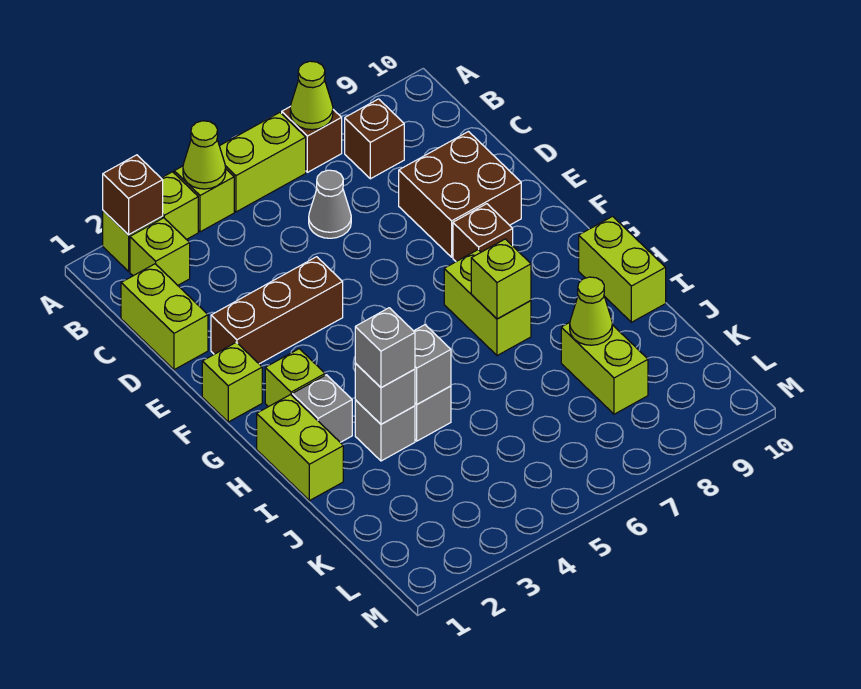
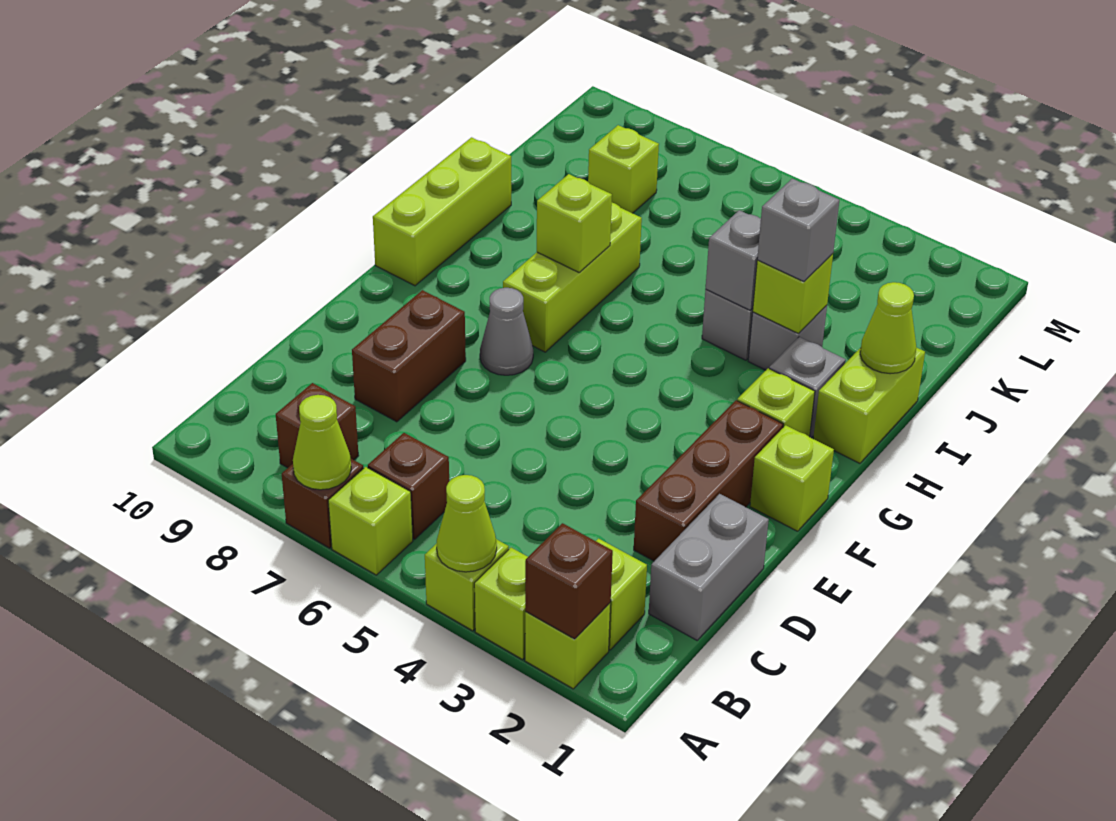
lime brick A5:A6 level 1 -> lime brick A6 level 1
lime brick C1:D1 level 1 -> grey brick C1:D1 level 1
grey cone C6 level 1 -> grey cone F7 level 1
brown brick D8:E9 level 1 -> brown brick D8:E8 level 1
brown brick E2:E4 level 1 -> brown brick D2:F2 level 1
brown brick F8 level 1 -> brown brick B6 level 1
lime brick G7:H7 level 1 -> lime brick G7:I7 level 1
lime brick H10:I10 level 1 -> lime brick G10:I10 level 1
grey brick I3 level 2 -> lime brick I3 level 2
lime brick J8:K8 level 1 -> lime brick K8 level 1
lime cone J8 level 2 -> lime cone I1 level 2

